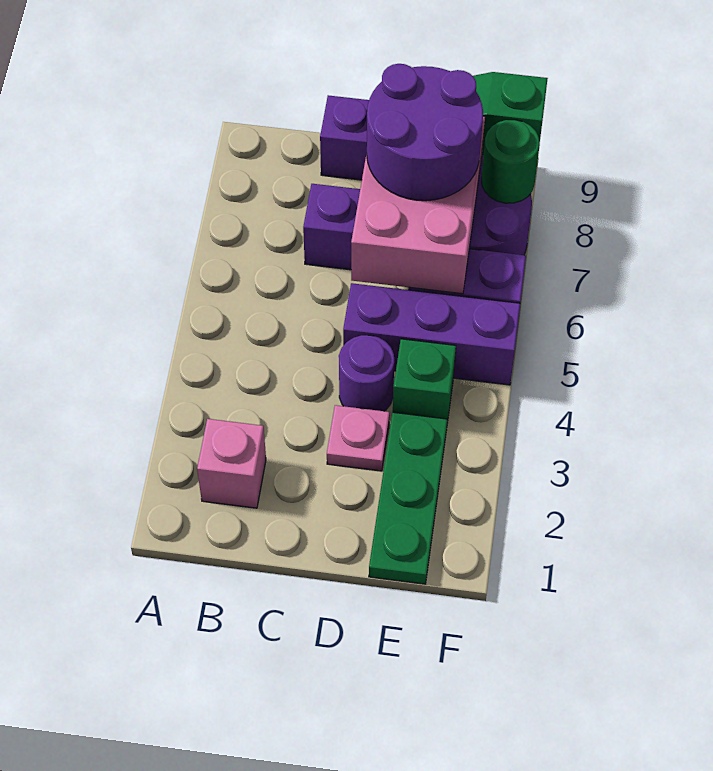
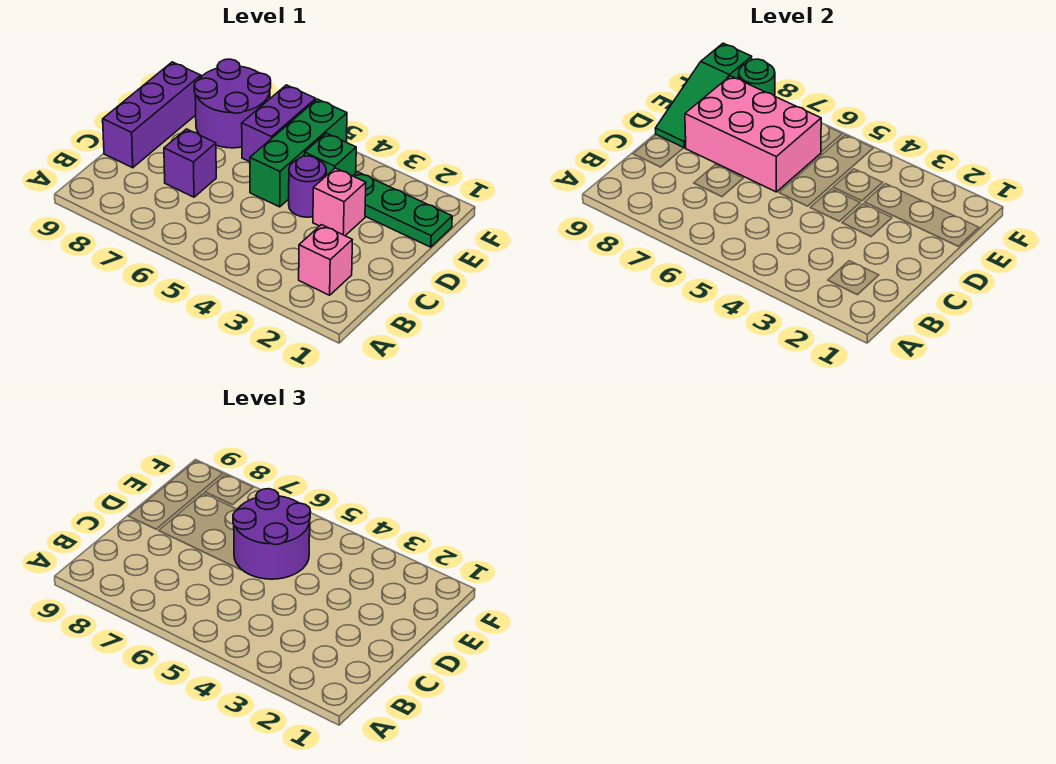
pink plate D3 level 1 -> pink brick D3 level 1
purple brick D5:F5 level 1 -> green brick D5:F5 level 1
purple round brick D7:E8 level 3 -> purple round brick D5:E6 level 3

